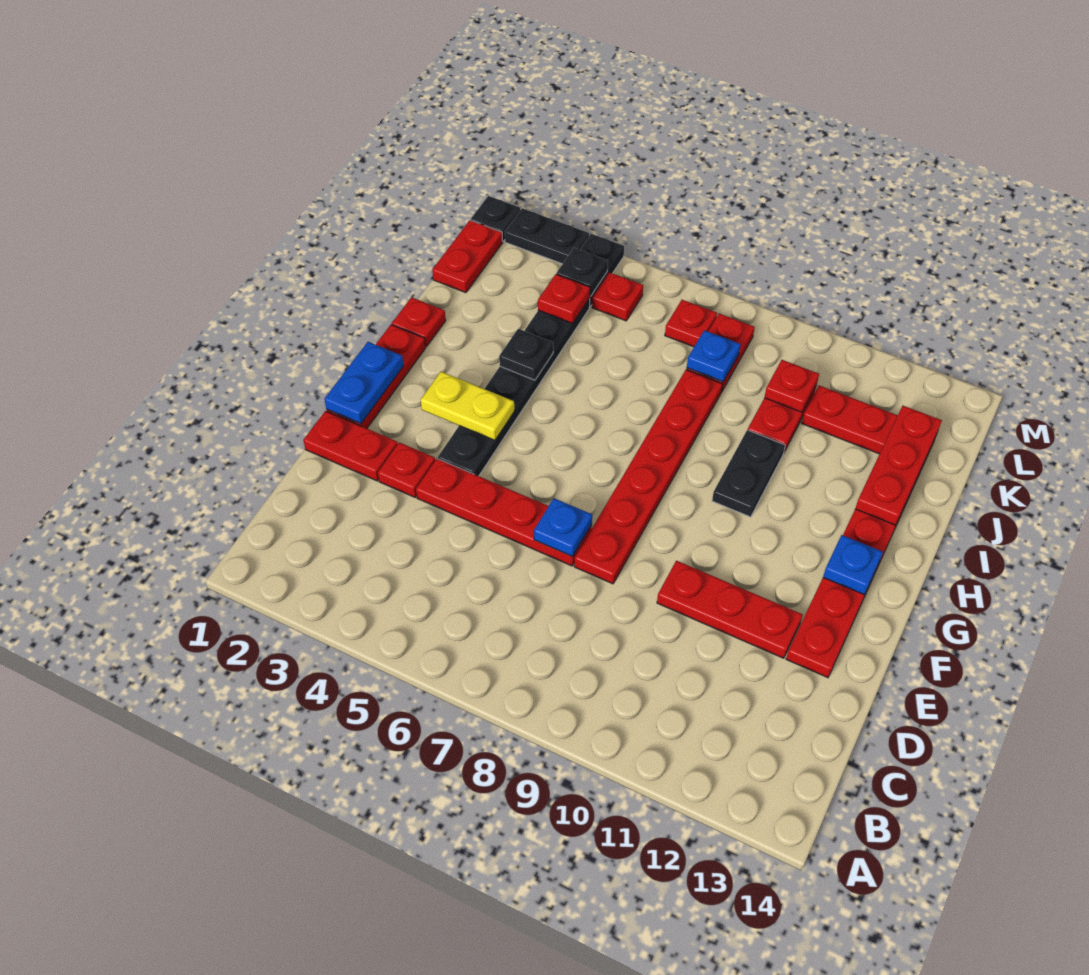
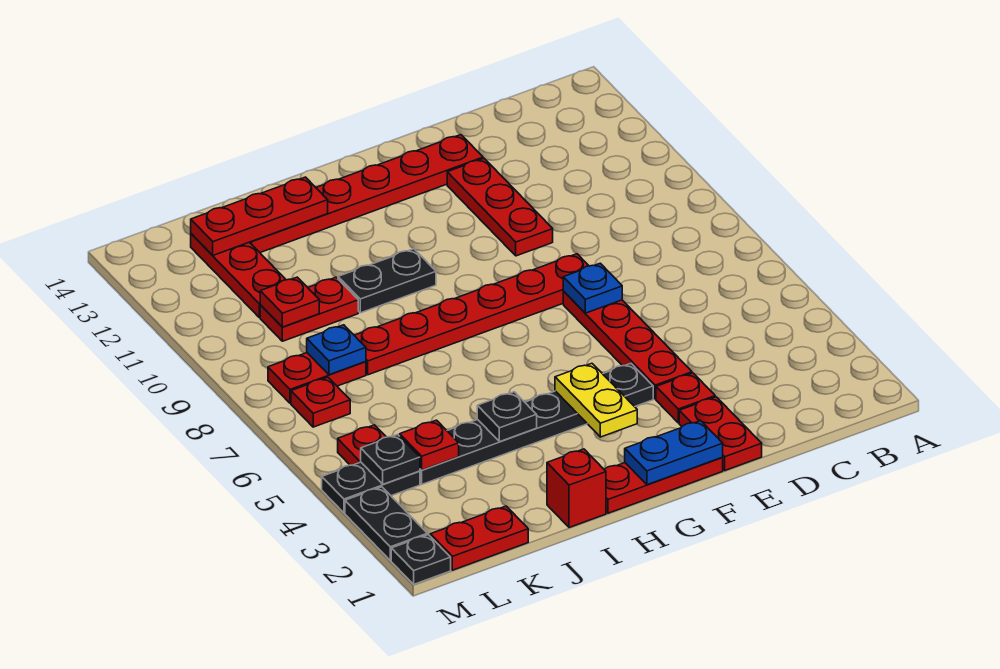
blue plate G13 level 2 -> none
red plate I1 level 1 -> red brick I1 level 1

